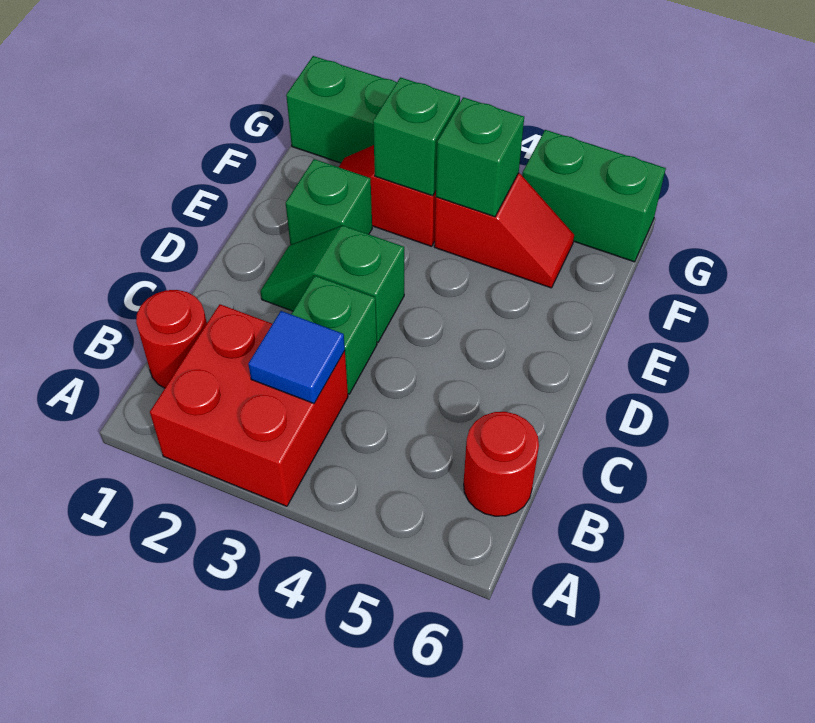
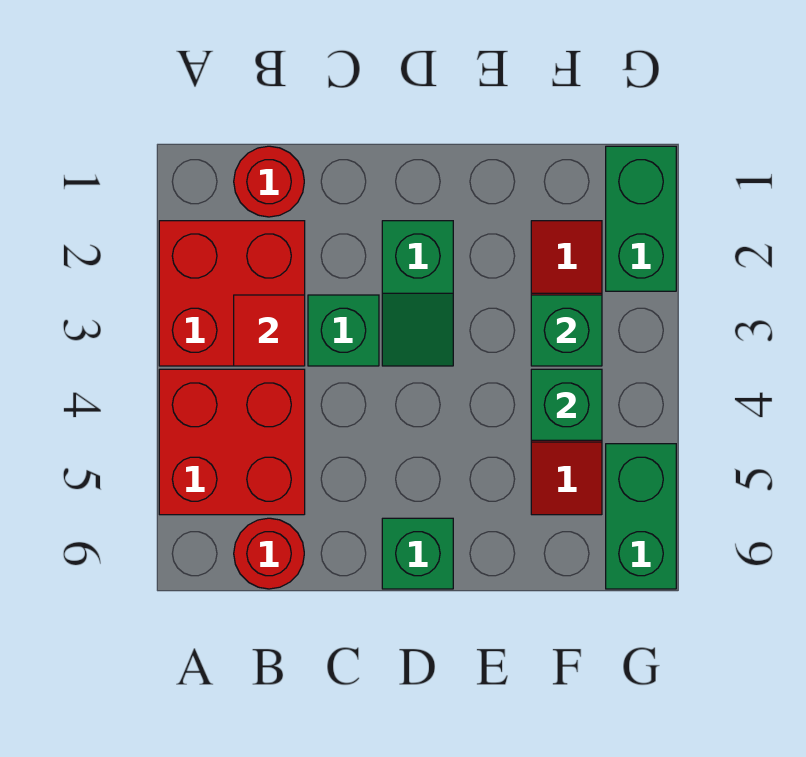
none -> red brick A4:B5 level 1
blue tile B3 level 2 -> red tile B3 level 2
green slope D2:D3 level 1 top 3 -> green slope D2:D3 level 1 top 2
green brick E2 level 1 -> green brick D6 level 1

